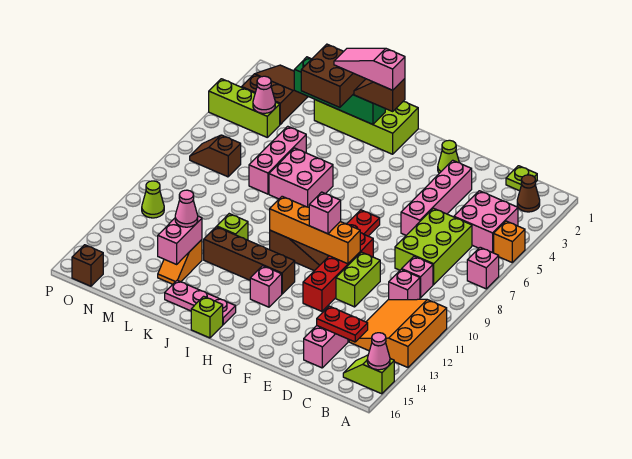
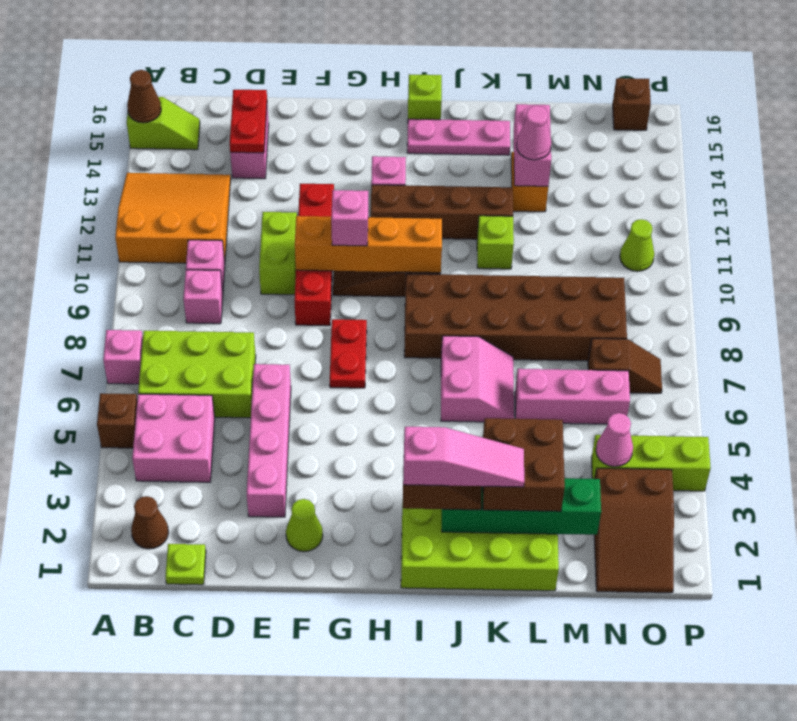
orange brick A5 level 1 -> brown brick A5 level 1
orange slope A11:C13 level 1 top A -> orange slope A11:C13 level 1 top 11
pink cone A15 level 2 -> brown cone A15 level 2
lime brick C6:D8 level 1 -> lime brick B6:D7 level 1
red plate C14:D14 level 2 -> red plate D14:D15 level 2
none -> brown brick I8:N9 level 1
pink brick J6:K7 level 1 -> pink slope J6:K7 level 1 top J
pink brick L5:L7 level 1 -> pink brick L6:N6 level 1

